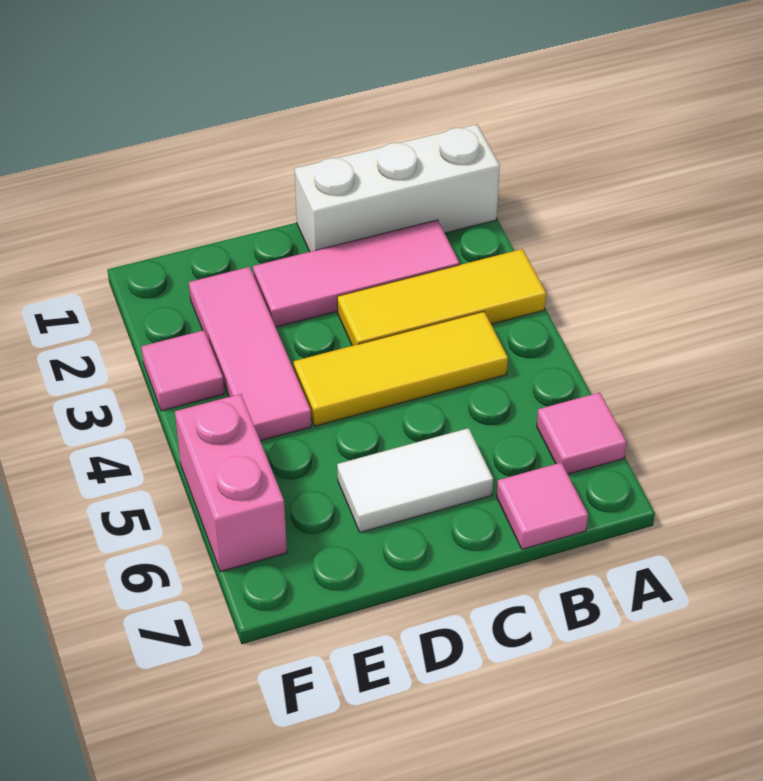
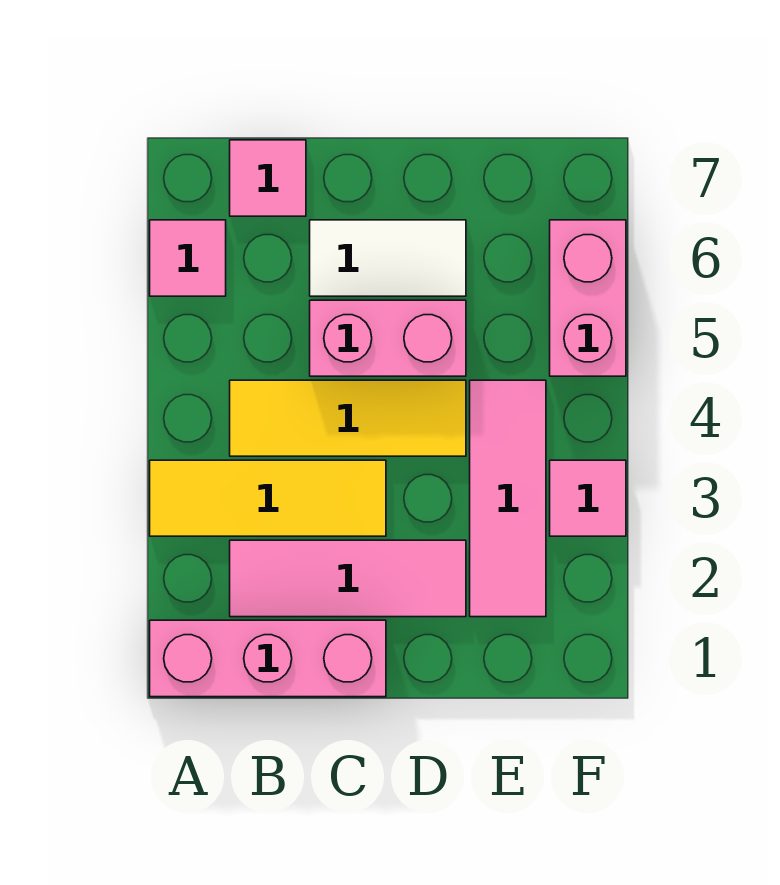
white brick A1:C1 level 1 -> pink brick A1:C1 level 1
none -> pink brick C5:D5 level 1

